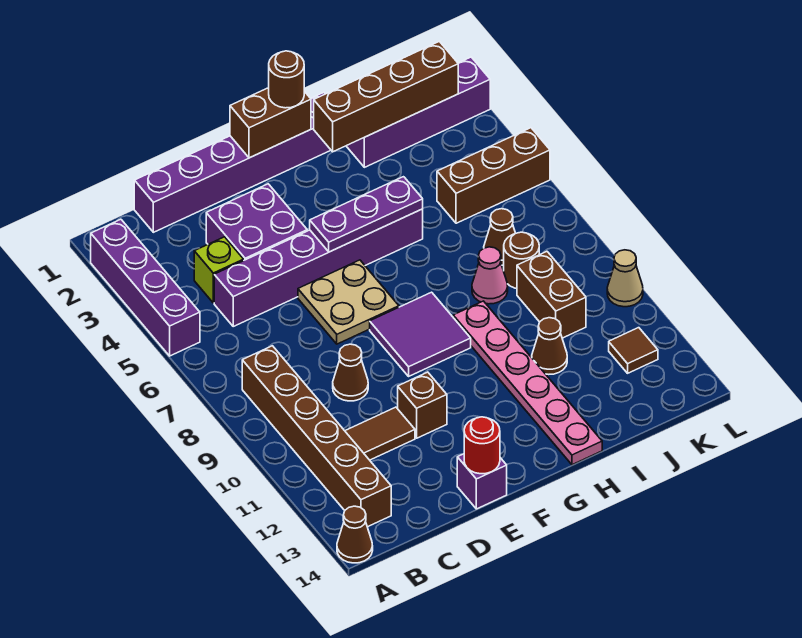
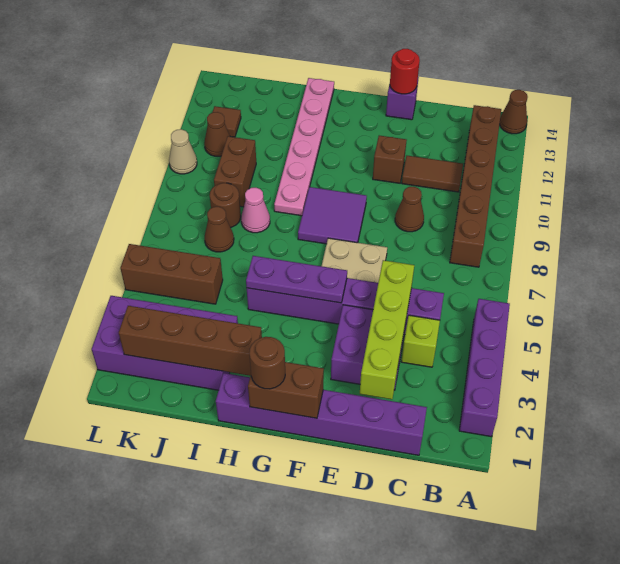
none -> lime brick D2:D5 level 2
purple brick I2:L2 level 1 -> purple brick I2:L3 level 1
brown cone I11 level 1 -> brown cone K11 level 1

